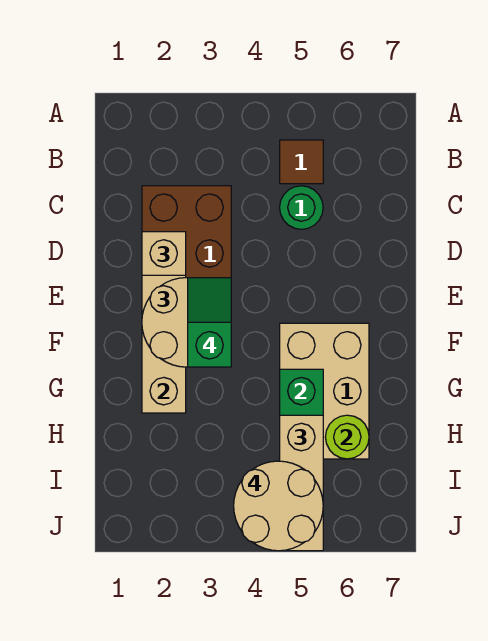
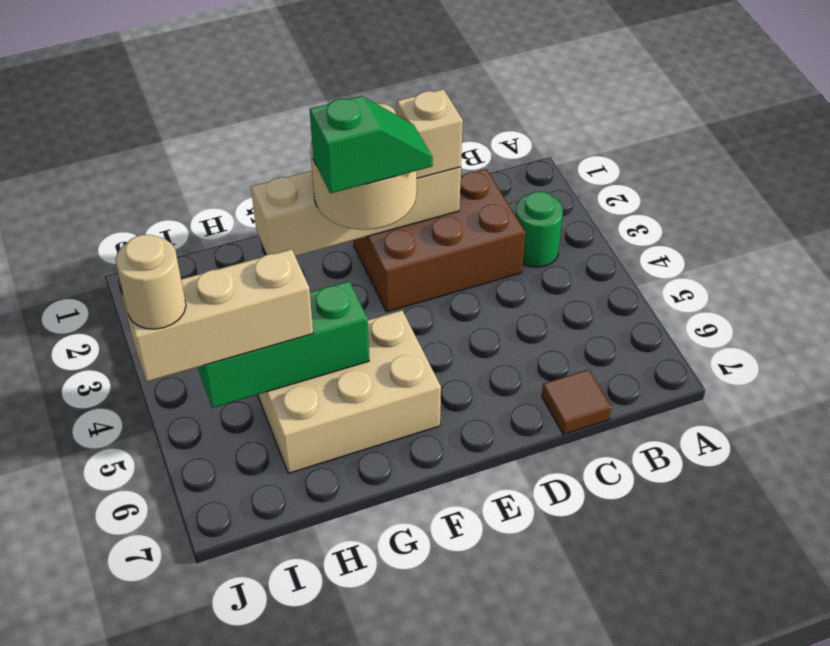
brown tile B5 level 1 -> brown tile C7 level 1
green round brick C5 level 1 -> green round brick B3 level 1
lime round brick H6 level 2 -> none
tan round brick I4:J5 level 4 -> tan round brick J5 level 4

